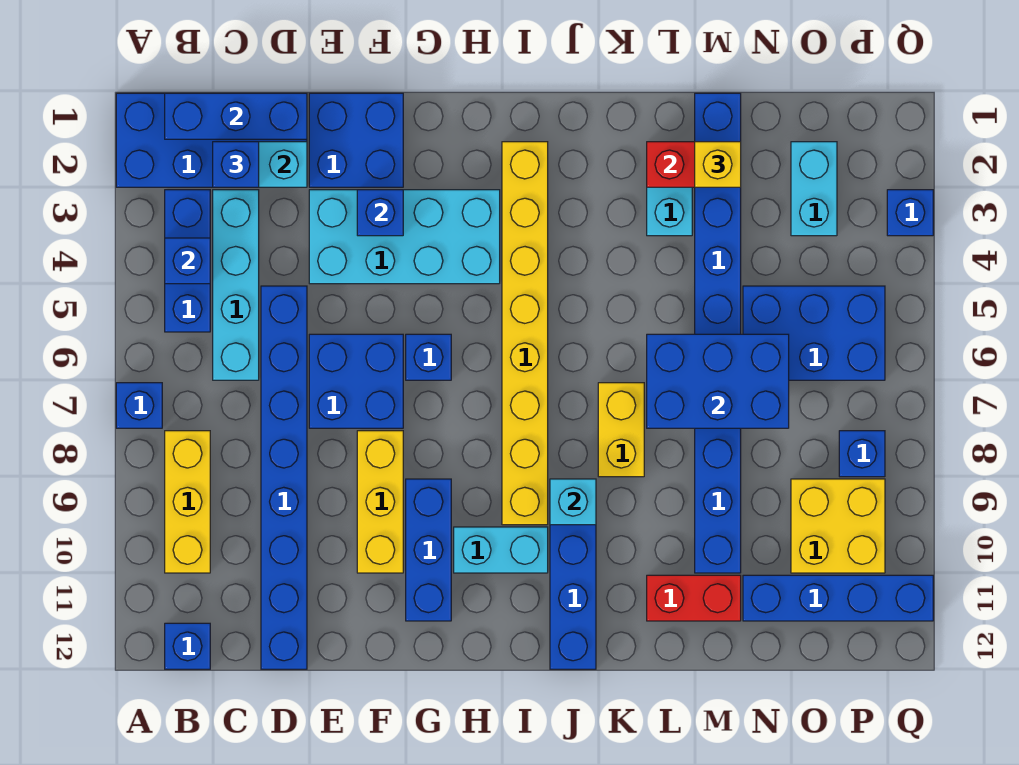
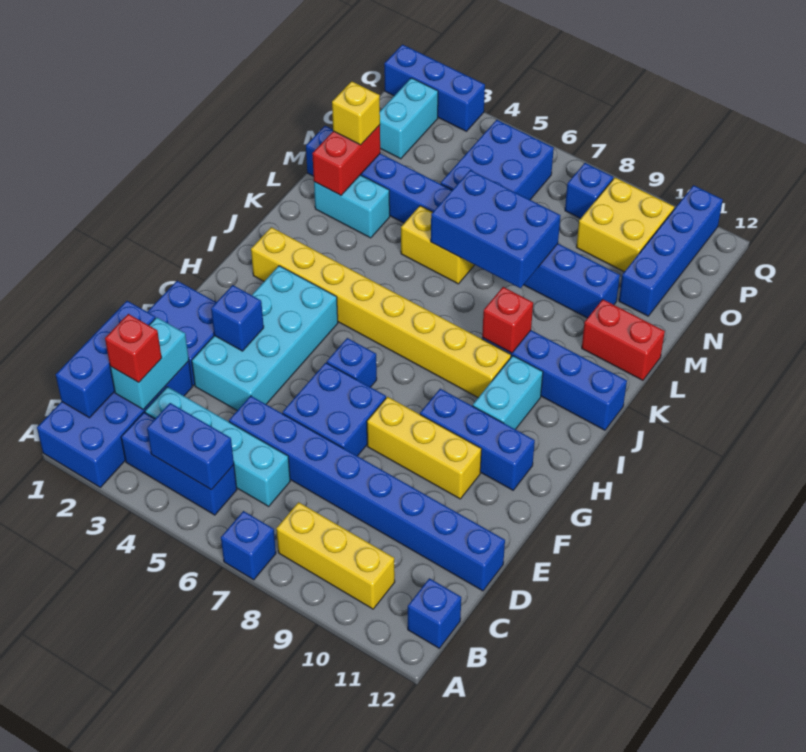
blue brick B4 level 2 -> blue brick B4:B5 level 2
blue brick C2 level 3 -> red brick C2 level 3
cyan brick J9 level 2 -> red brick J9 level 2
yellow brick K7:K8 level 1 -> yellow brick L5:L6 level 1
blue brick L6:N7 level 2 -> blue brick L6:M8 level 2
red brick L11:M11 level 1 -> red brick L11:L12 level 1
cyan brick O2:O3 level 1 -> cyan brick O2:P2 level 1
blue brick Q3 level 1 -> blue brick Q1:Q3 level 1

